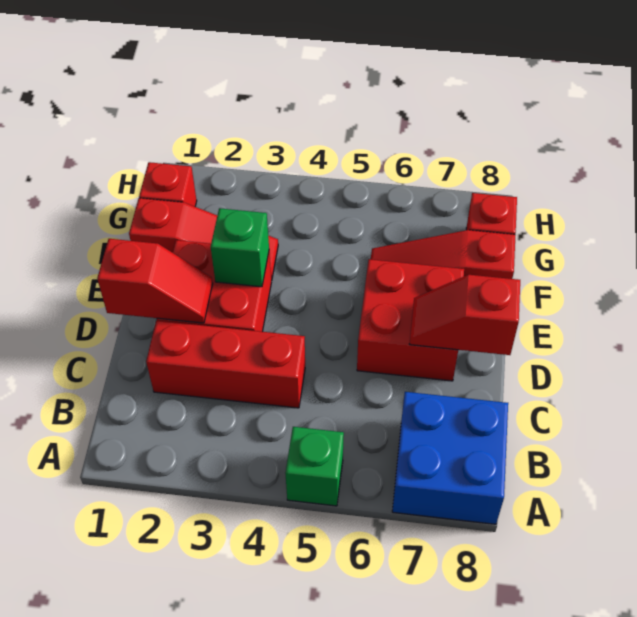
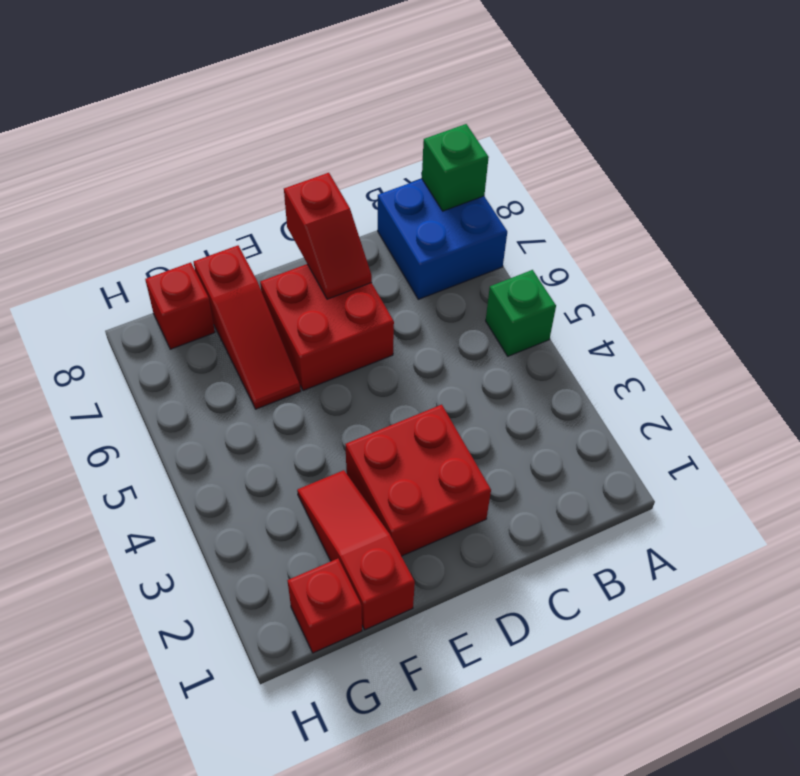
red brick C2:C4 level 1 -> none
red slope D1:D2 level 2 top 1 -> none
green brick E3 level 2 -> green brick A8 level 2

